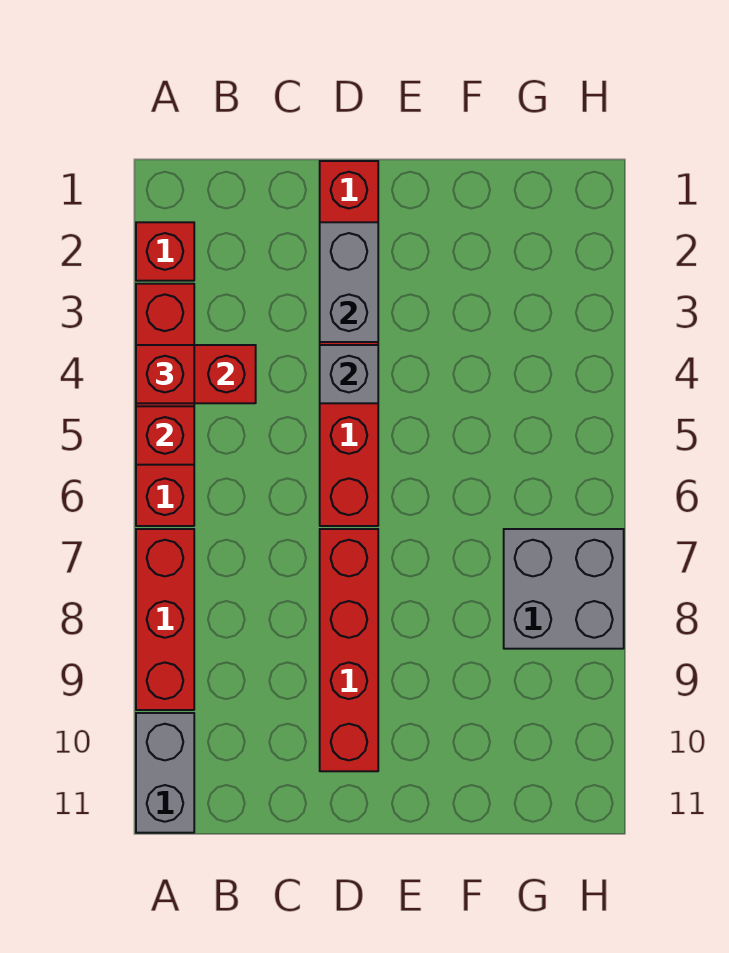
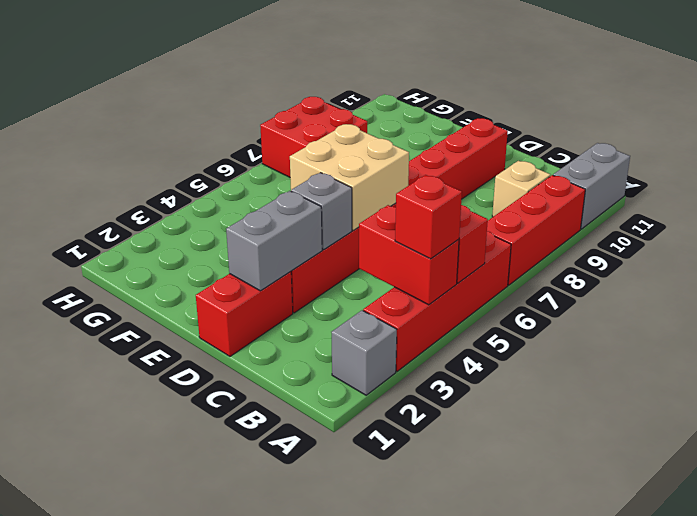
red brick A2 level 1 -> grey brick A2 level 1
none -> tan brick B9 level 1
none -> tan brick D5:E6 level 2
grey brick G7:H8 level 1 -> red brick G7:H8 level 1

